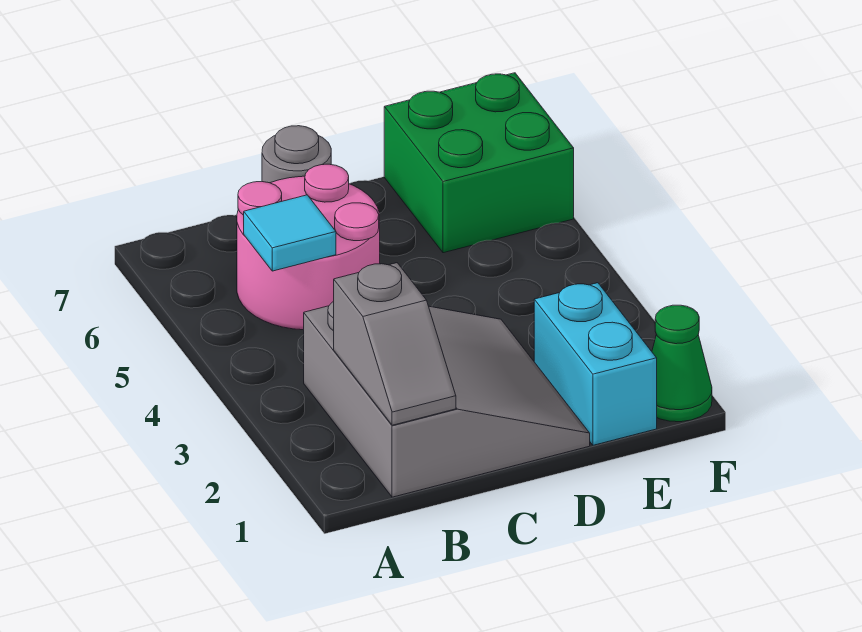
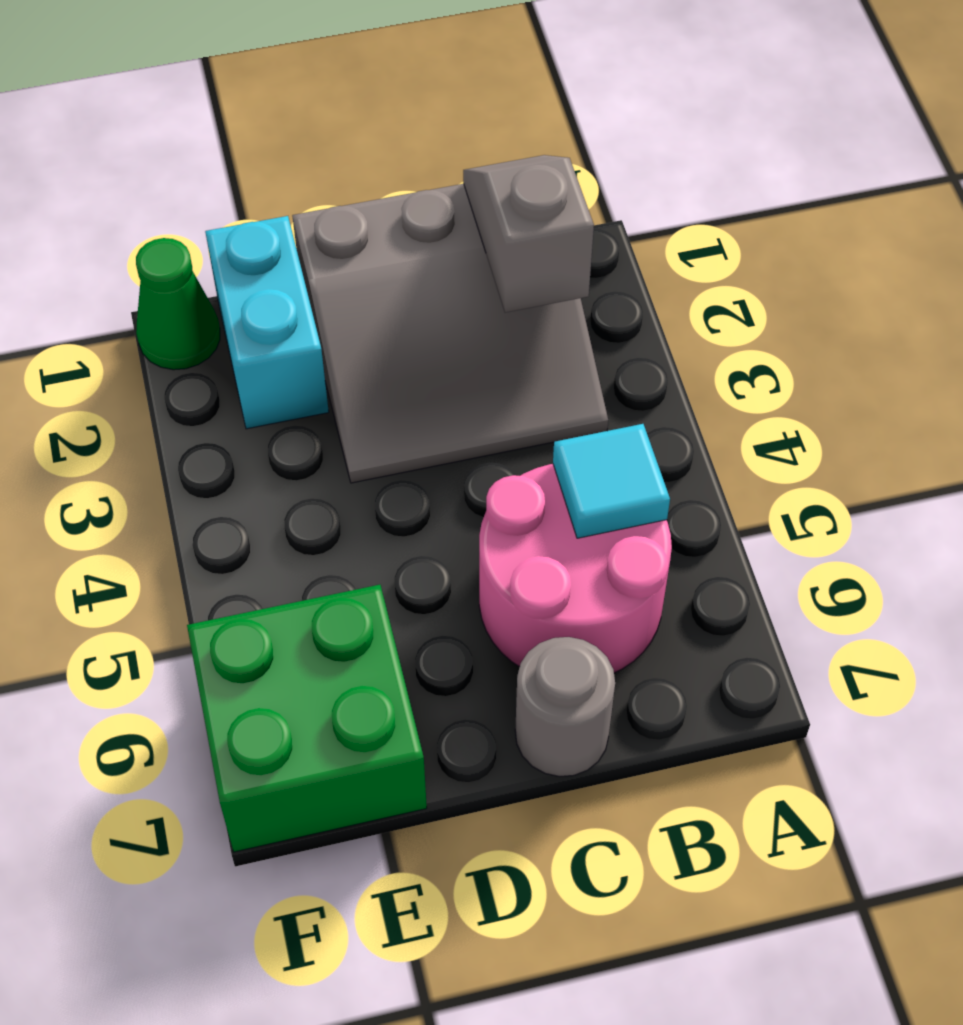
grey slope B1:D3 level 1 top B -> grey slope B1:D3 level 1 top 1

